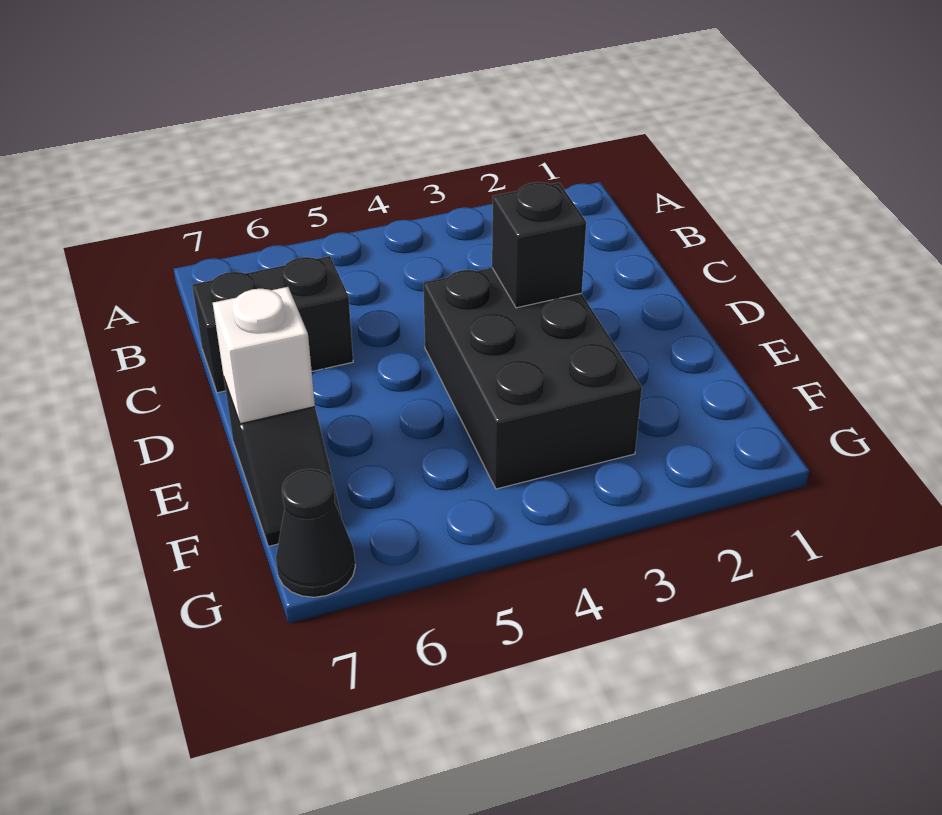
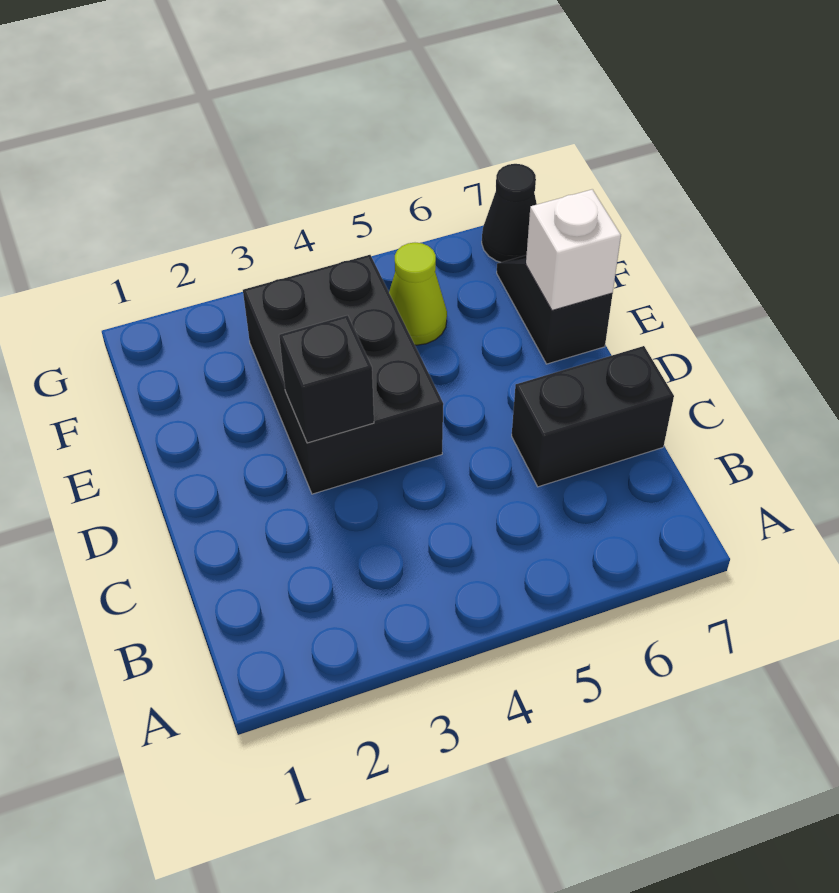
none -> lime cone F5 level 1

